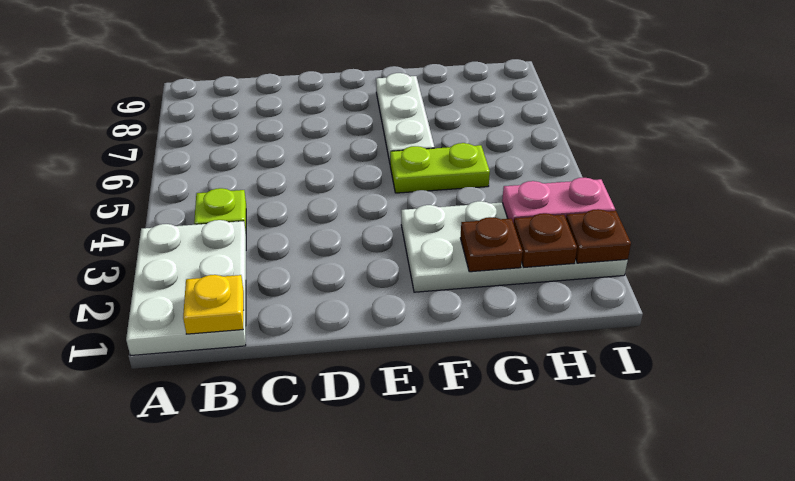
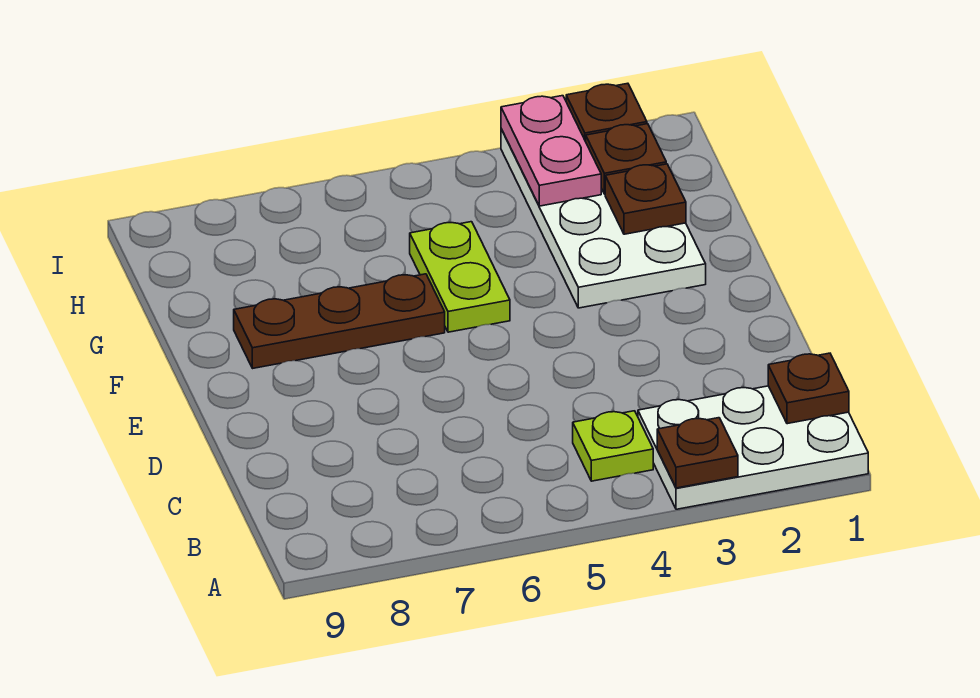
none -> brown plate A3 level 2
yellow plate B1 level 2 -> brown plate B1 level 2
white plate F6:F8 level 1 -> brown plate F6:F8 level 1

